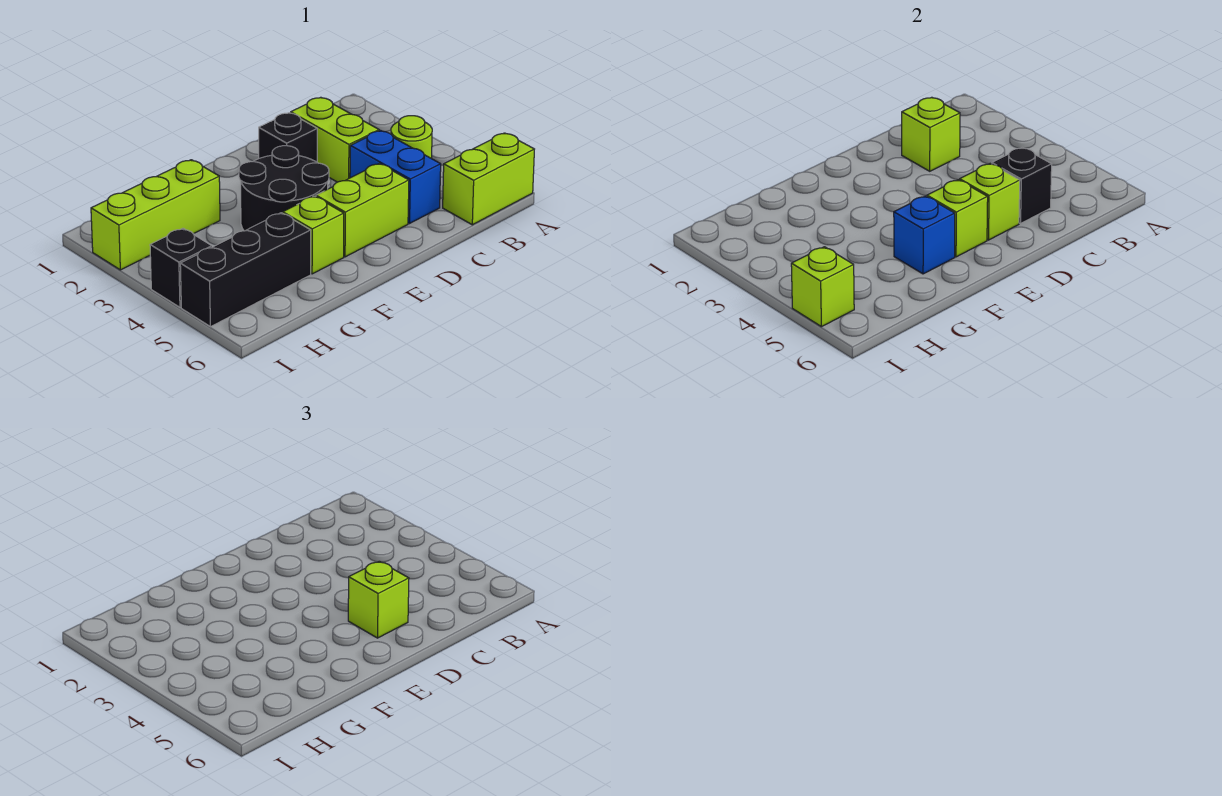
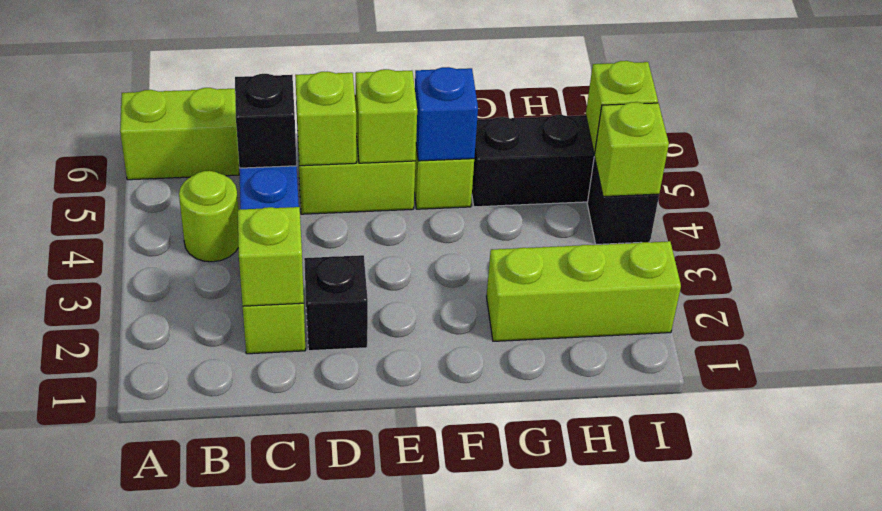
lime brick D5 level 3 -> lime brick I4 level 2
black round brick E3:F4 level 1 -> none

